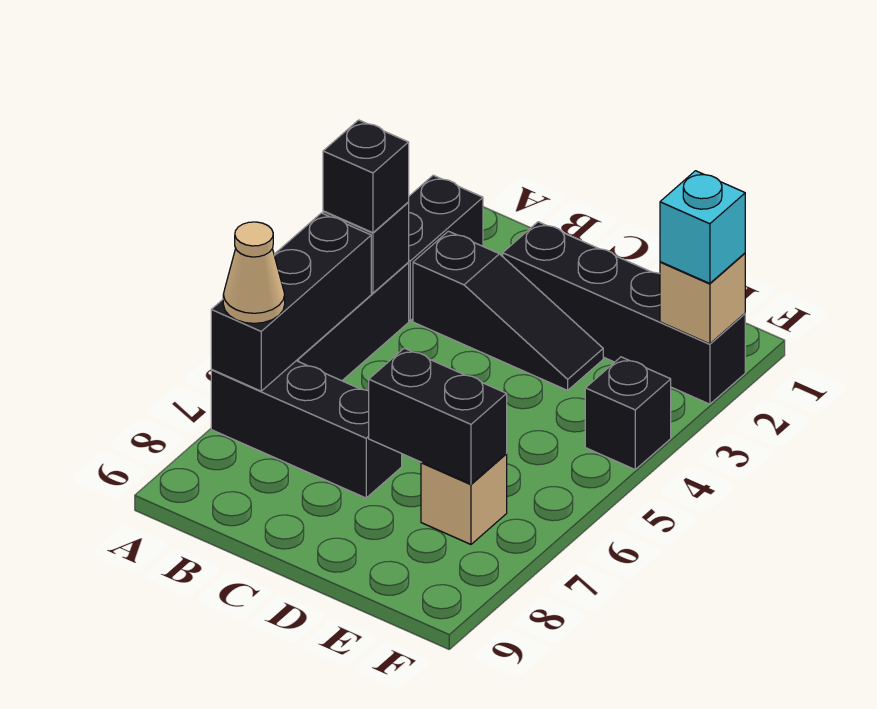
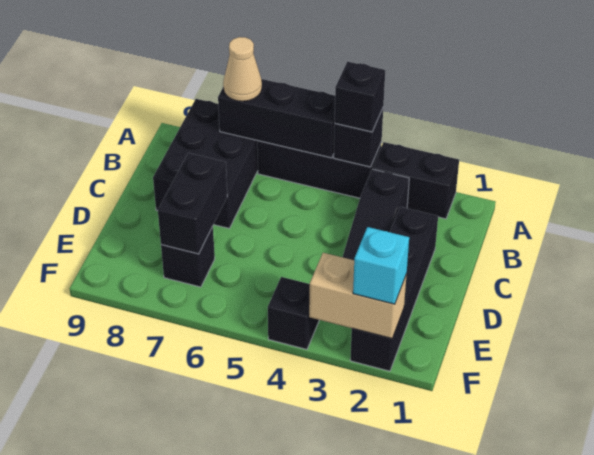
black brick A7:C7 level 1 -> black brick A7:C8 level 1
tan brick E7 level 1 -> black brick E7 level 1
tan brick F2 level 2 -> tan brick F2:F3 level 2

